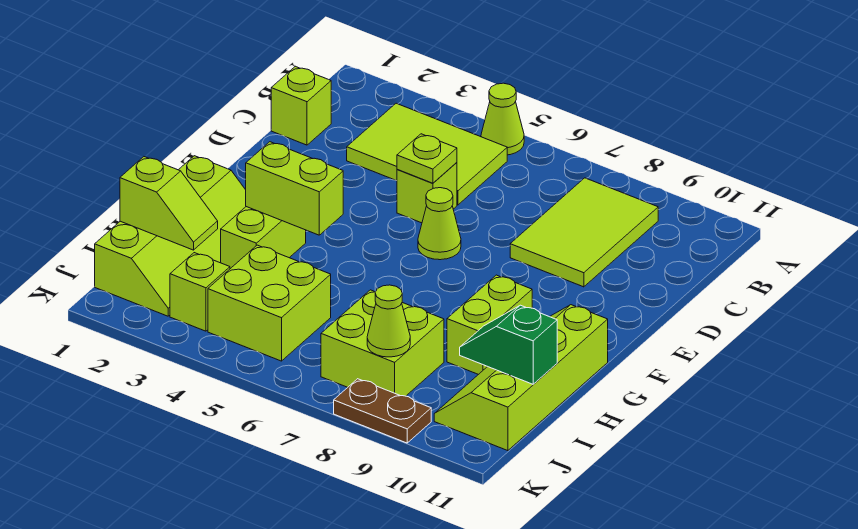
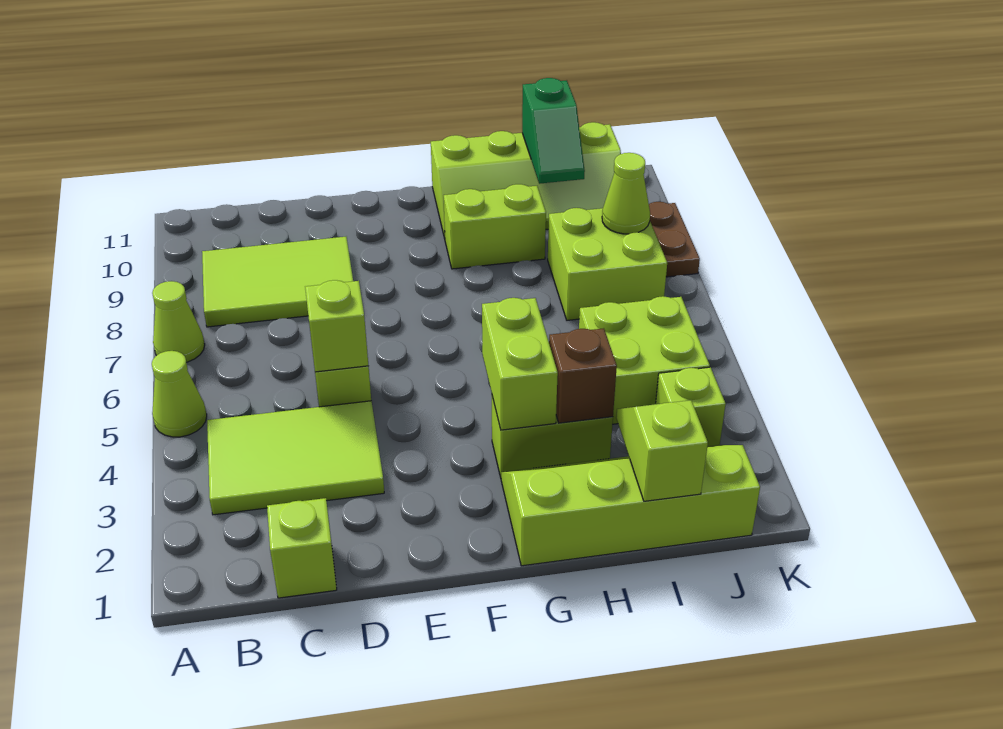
lime tile B3:C5 level 1 -> lime tile B3:D4 level 1
lime plate D5 level 2 -> lime brick D5 level 2
lime cone E6 level 1 -> lime cone A7 level 1
none -> brown brick H3 level 2

